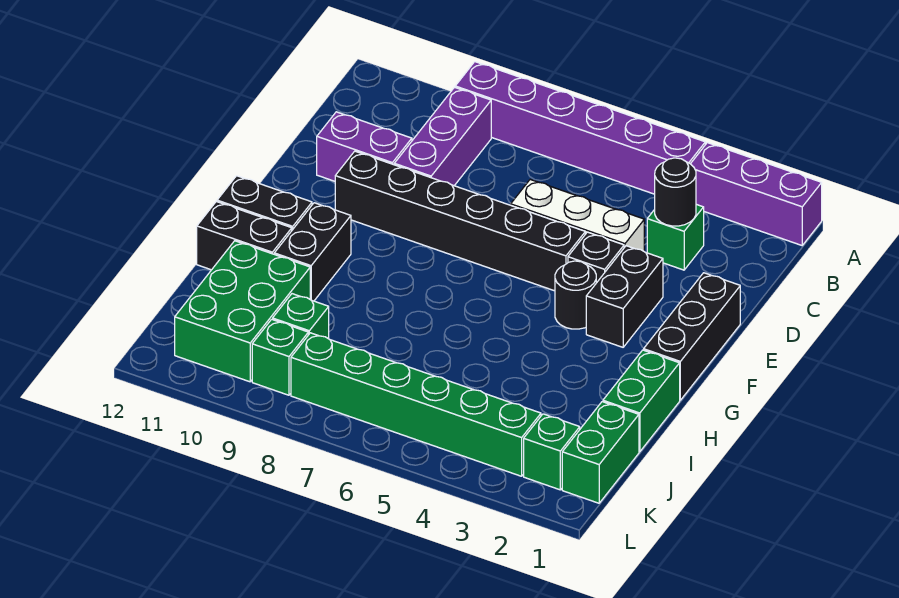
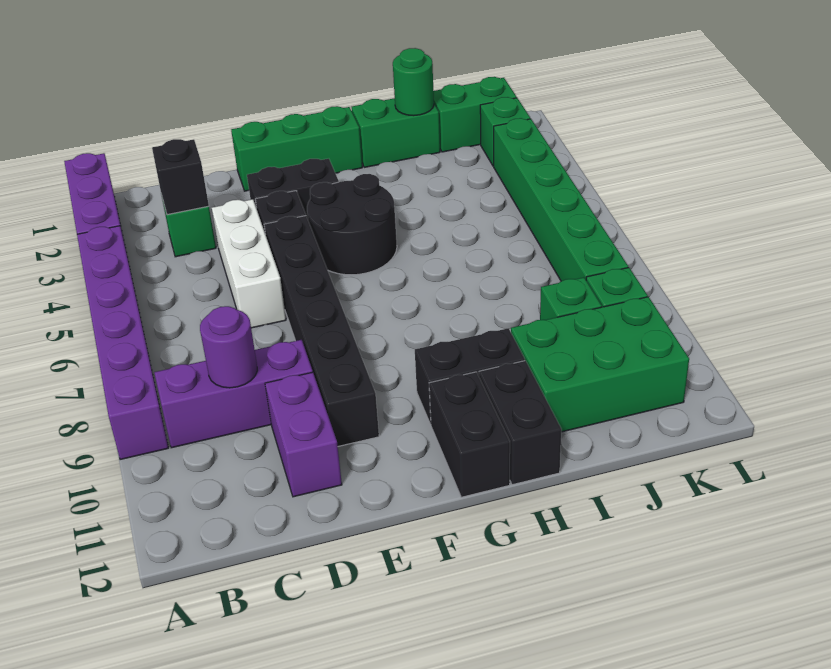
black round brick C3 level 2 -> black brick C3 level 2
none -> purple round brick C9 level 2
black brick E1:G1 level 1 -> green brick E1:G1 level 1
black round brick F4 level 1 -> black round brick F4:G5 level 1
none -> green round brick I1 level 2

